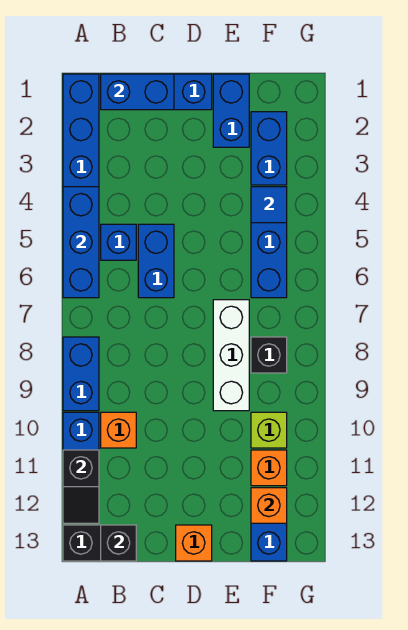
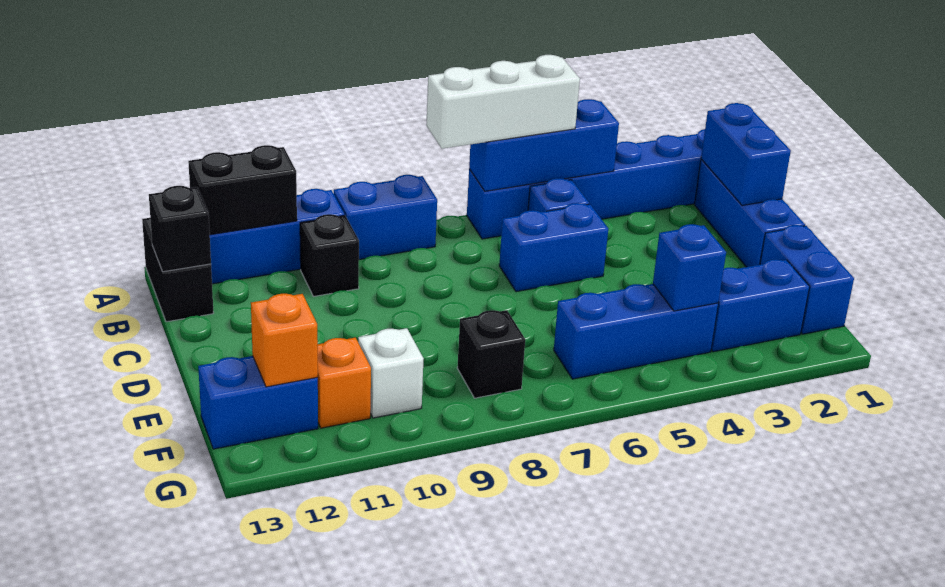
black slope A11:A12 level 2 top 11 -> black brick A11:A12 level 2
orange brick B10 level 1 -> black brick B10 level 1
orange brick D13 level 1 -> none
blue brick E1:E2 level 1 -> blue brick E1:F1 level 1
white brick E7:E9 level 1 -> white brick A5:A7 level 3
blue tile F4 level 2 -> blue brick F4 level 2
lime brick F10 level 1 -> white brick F10 level 1

